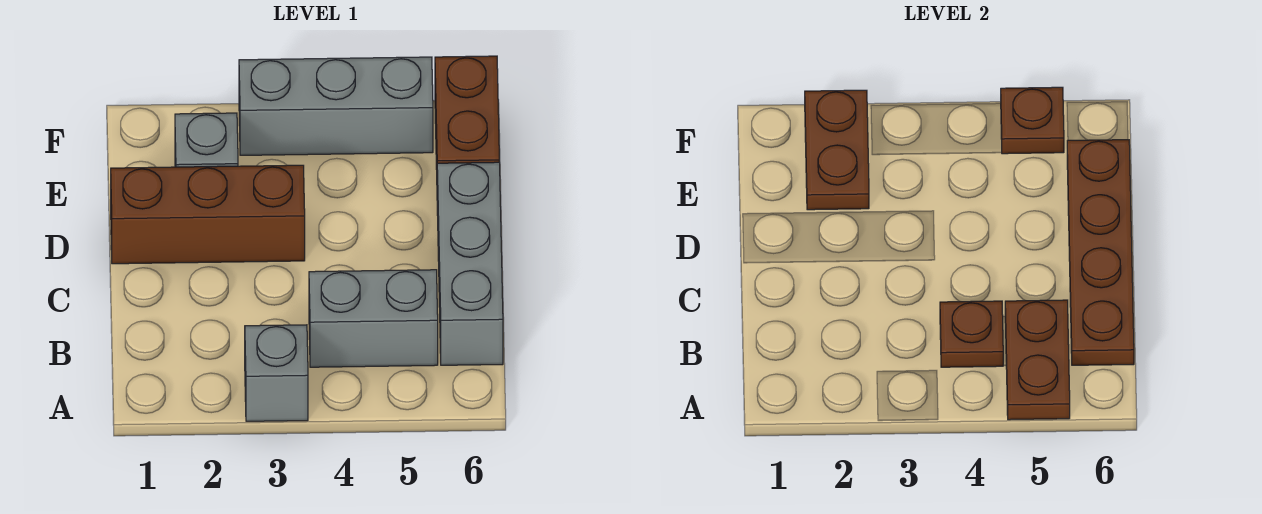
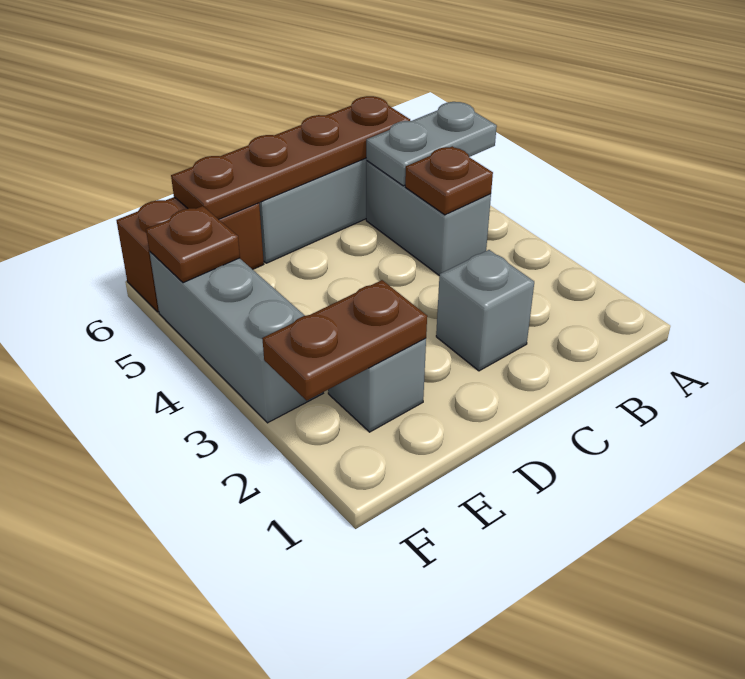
grey brick A3 level 1 -> grey brick C2 level 1
brown plate A5:B5 level 2 -> grey plate A5:B5 level 2
brown brick D1:D3 level 1 -> none

